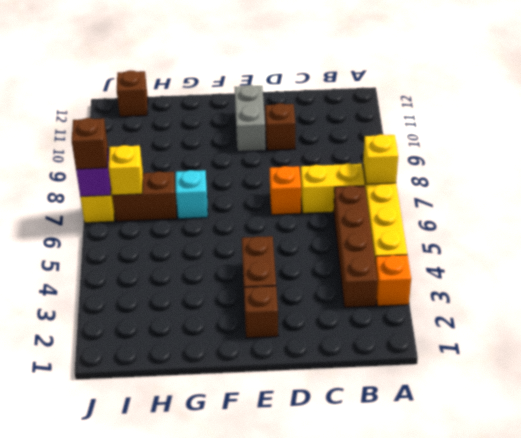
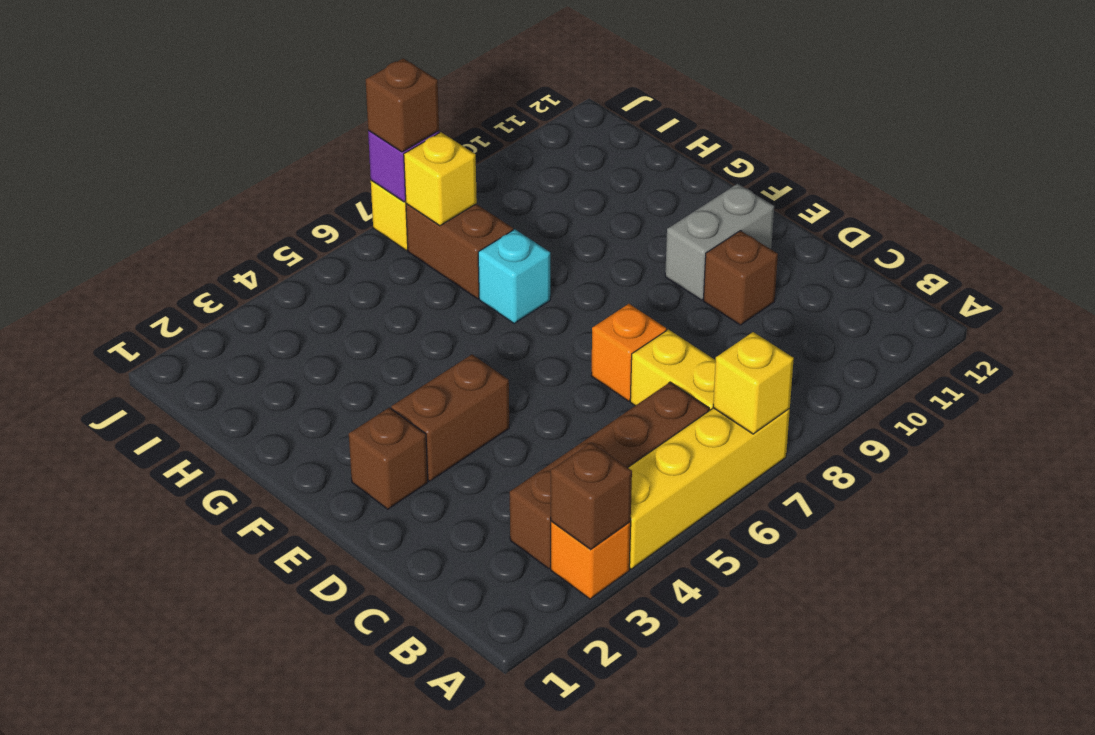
brown brick I12 level 1 -> brown brick A3 level 2

